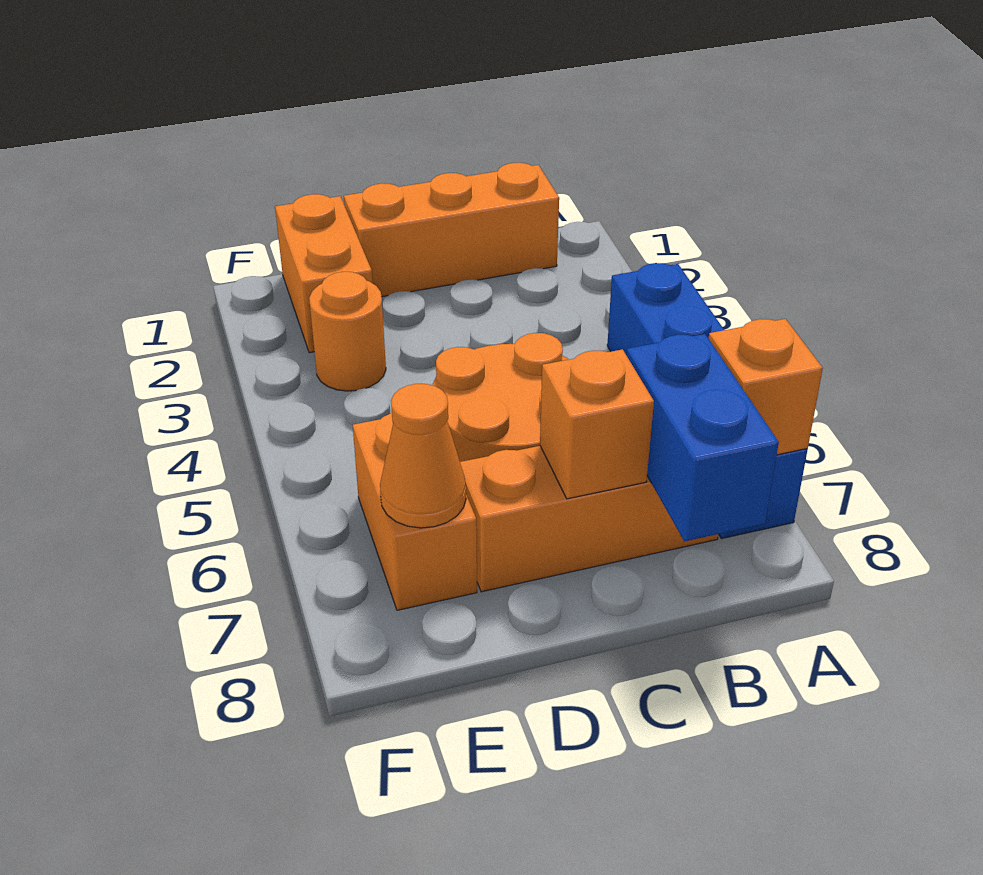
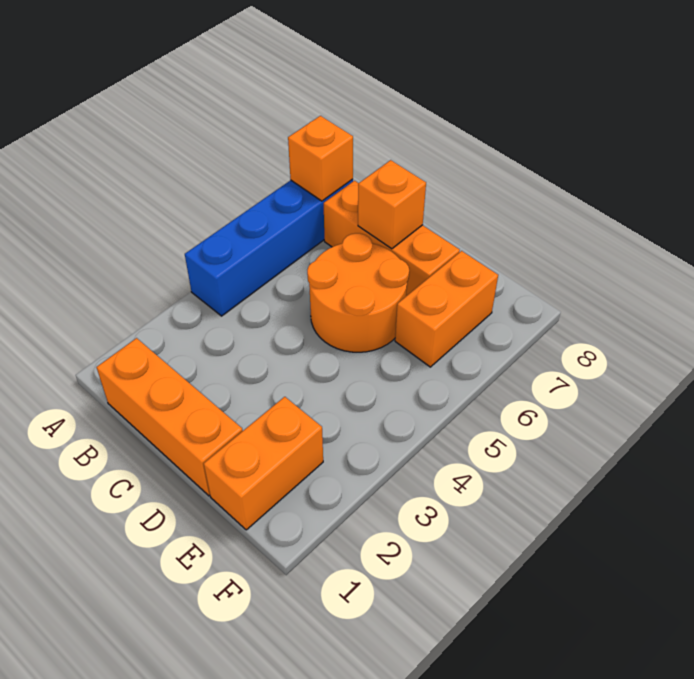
blue brick B7:B8 level 2 -> none
orange round brick E3 level 1 -> none
orange cone E7 level 2 -> none

